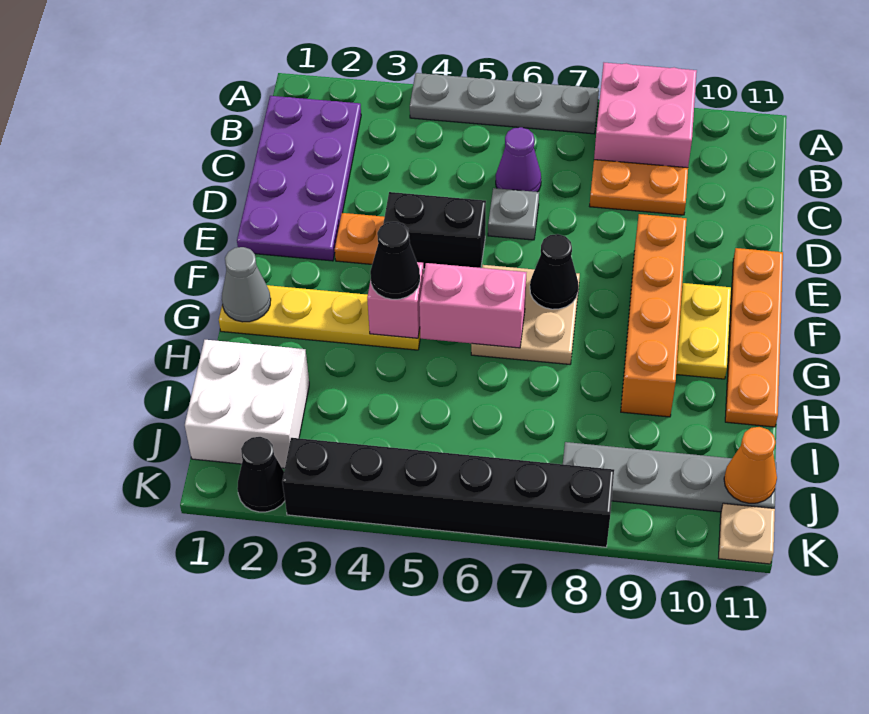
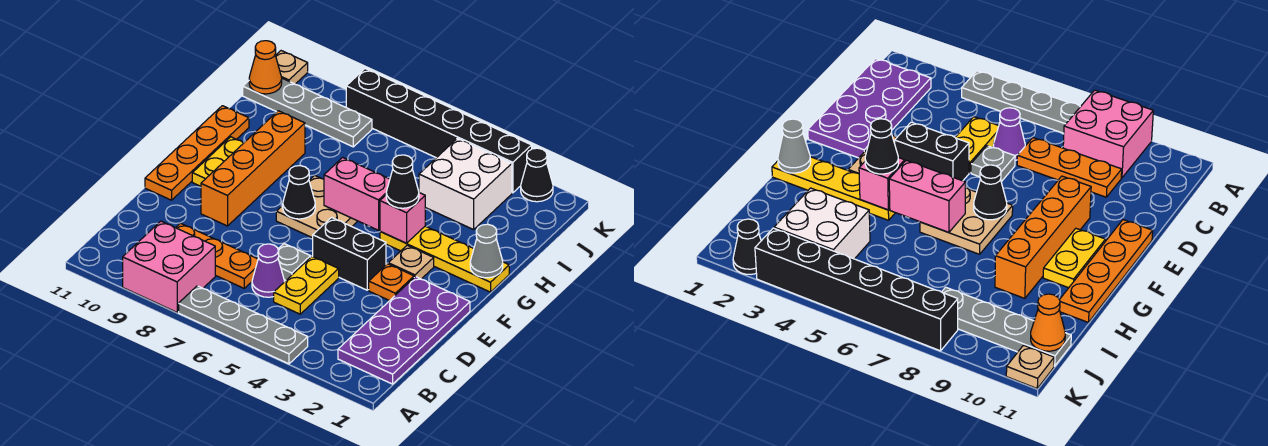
none -> yellow plate C5:D5 level 1
orange plate C8:C9 level 1 -> orange plate C7:C9 level 1
none -> tan plate F3 level 1
white brick I1:J2 level 1 -> white brick I3:J4 level 1

